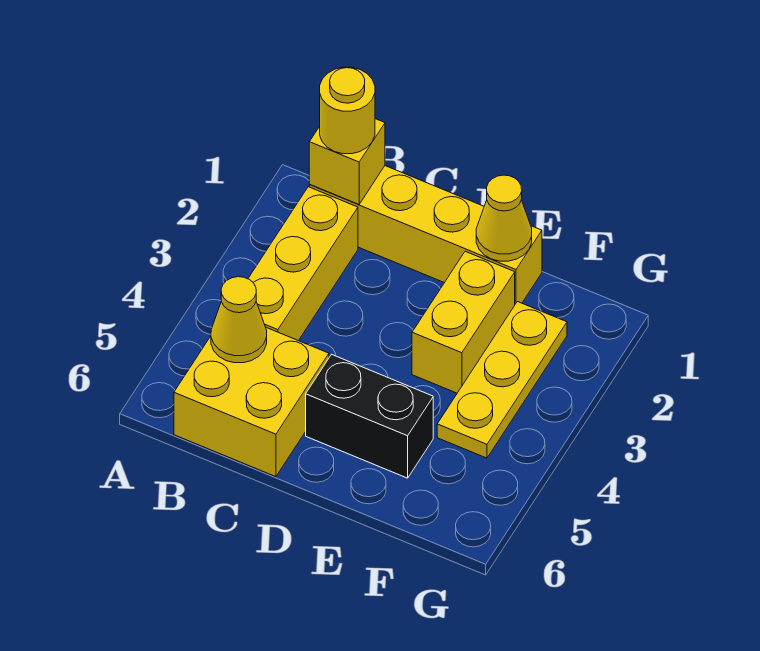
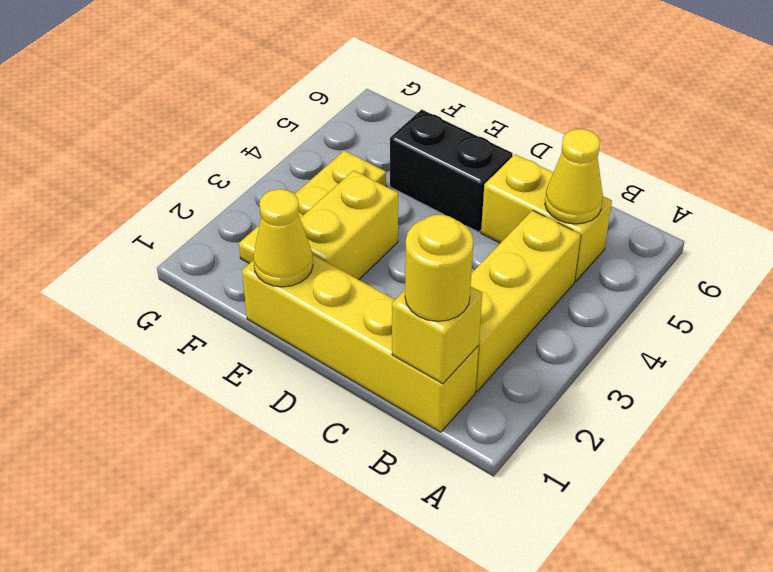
yellow brick B5:C6 level 1 -> yellow brick B5:C5 level 1

